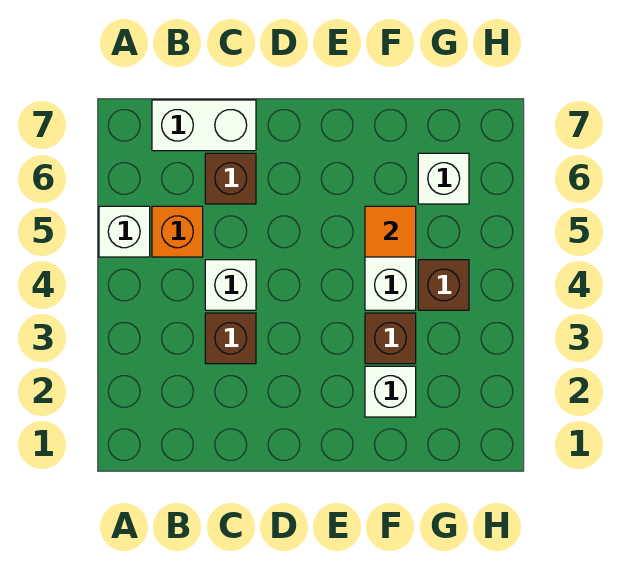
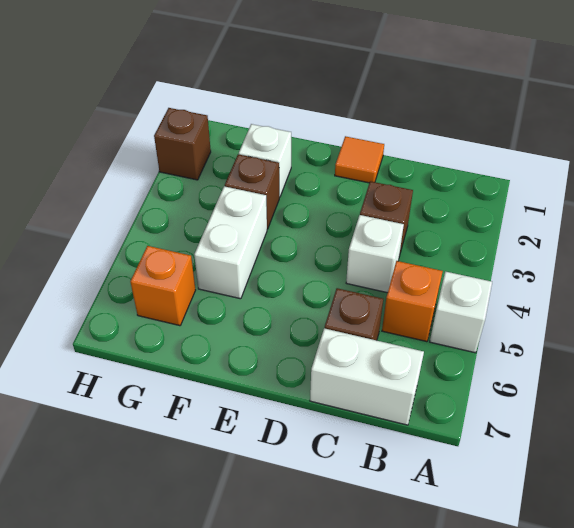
orange tile F5 level 2 -> orange tile D1 level 1
brown brick G4 level 1 -> brown brick H2 level 1
white brick G6 level 1 -> orange brick G6 level 1

